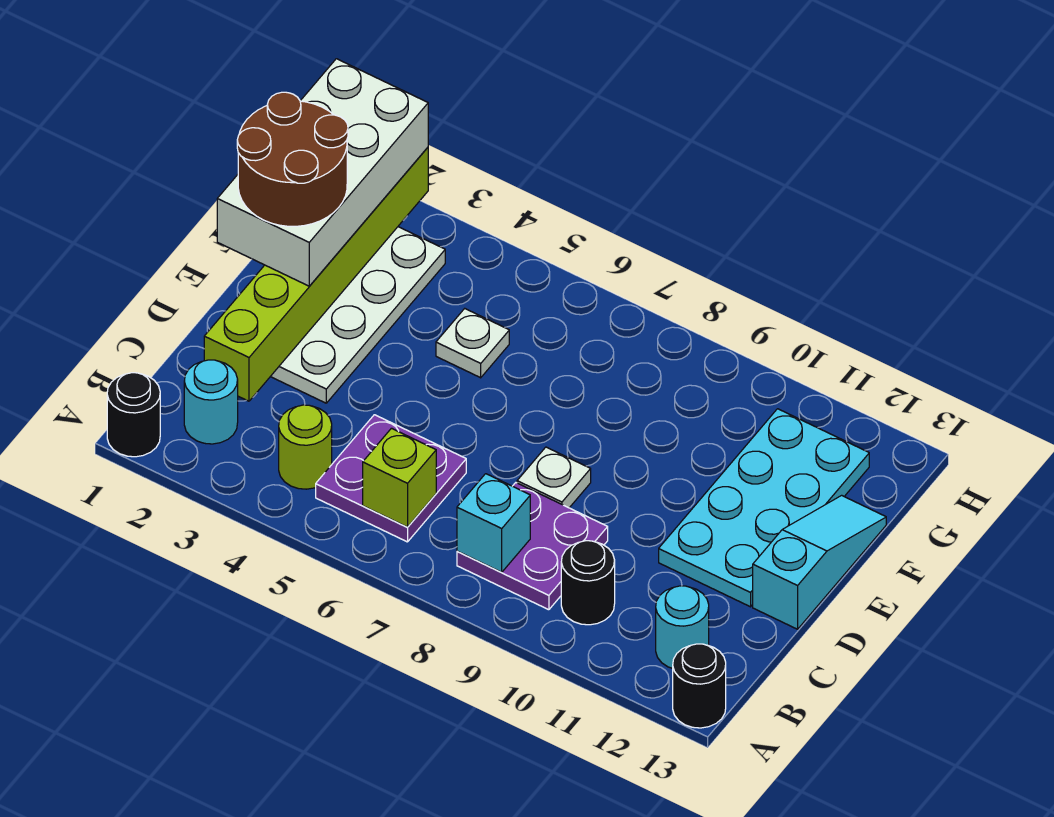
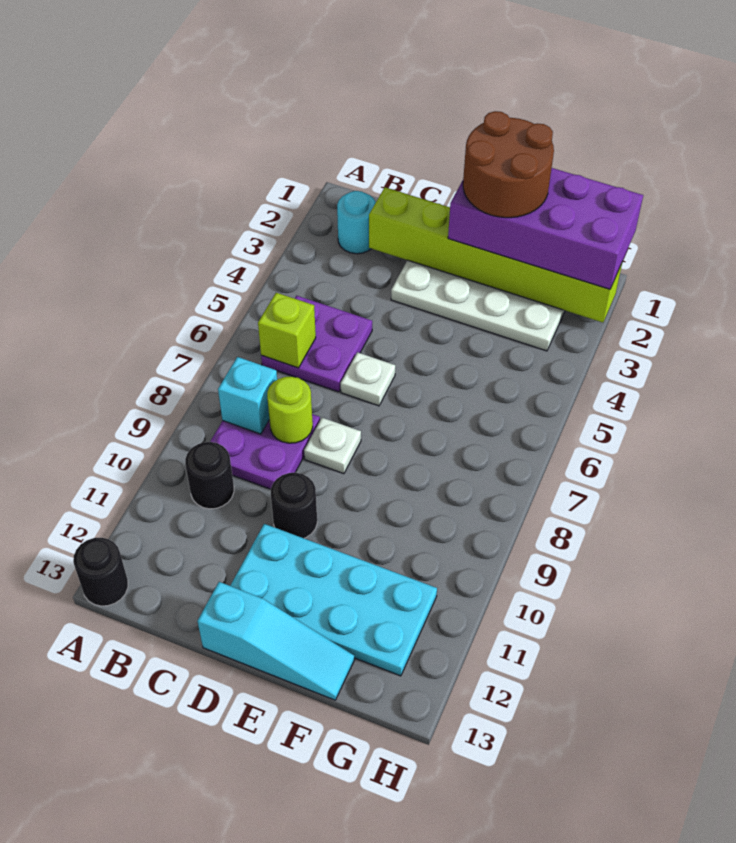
black round brick A1 level 1 -> black round brick D10 level 1
lime round brick B4 level 1 -> lime round brick C8 level 2
cyan round brick B12 level 1 -> none
white brick E1:H2 level 3 -> purple brick E1:H2 level 3
white plate F5 level 1 -> white plate D6 level 1

